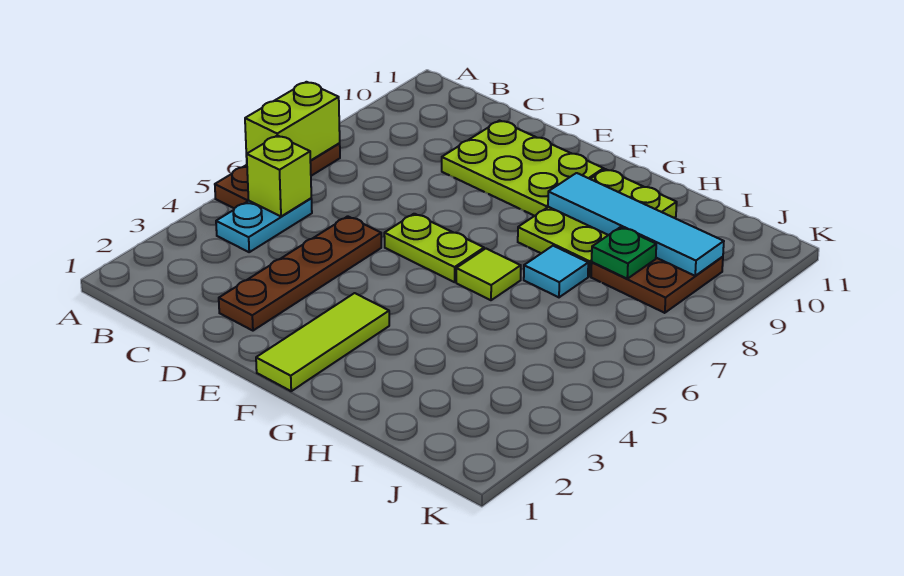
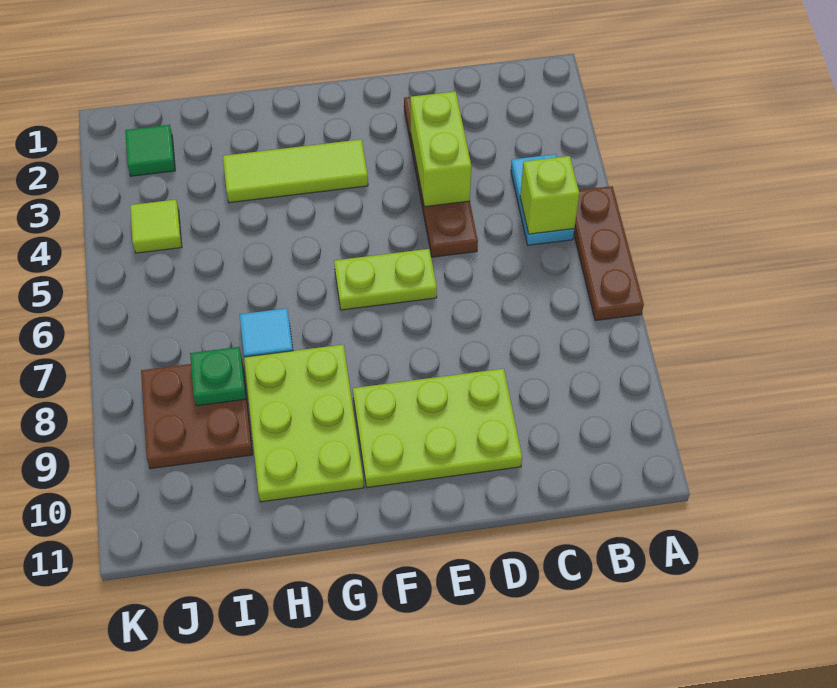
lime brick A6:A7 level 2 -> lime brick D3:D4 level 2
lime tile F1:F3 level 1 -> lime tile F3:H3 level 1
lime tile G6 level 1 -> lime tile J4 level 1
cyan tile G9:J9 level 2 -> none
none -> green tile J2 level 1

